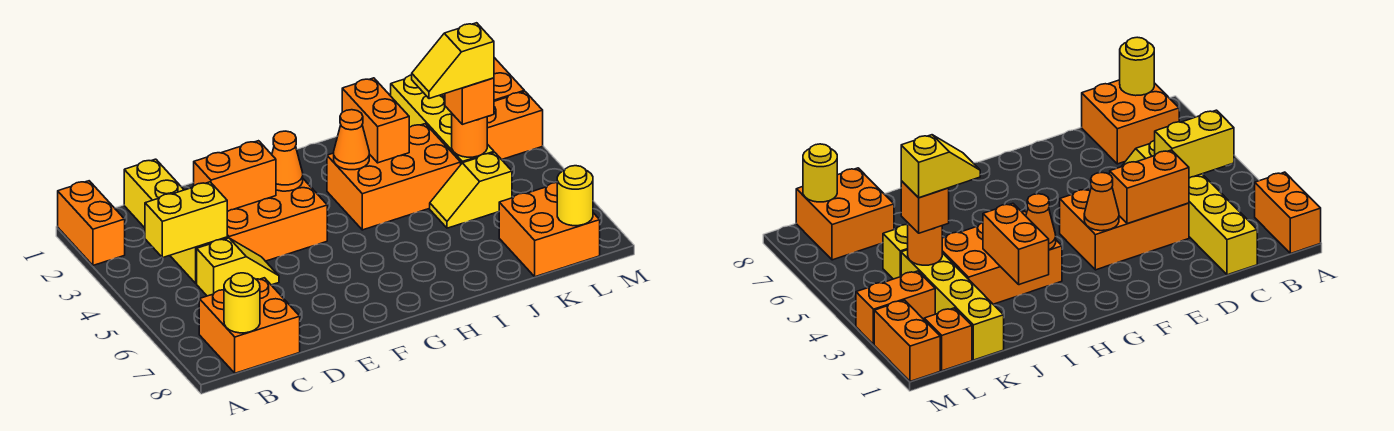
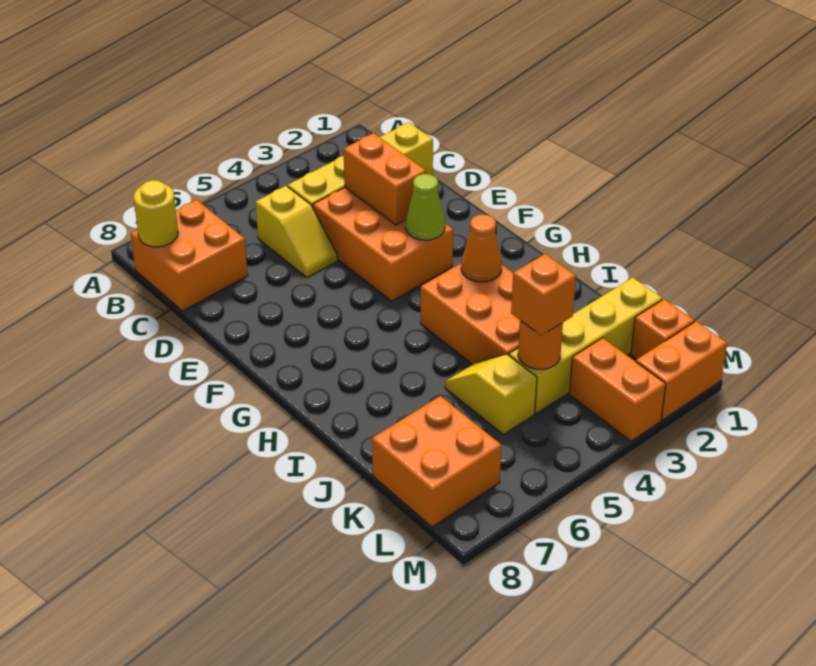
orange brick A1:A2 level 1 -> none
yellow brick B4:C4 level 2 -> none
orange cone F3 level 2 -> lime cone F3 level 2
orange brick I2:I3 level 2 -> none
yellow slope J4:K4 level 4 top K -> none
yellow round brick L8 level 2 -> none

